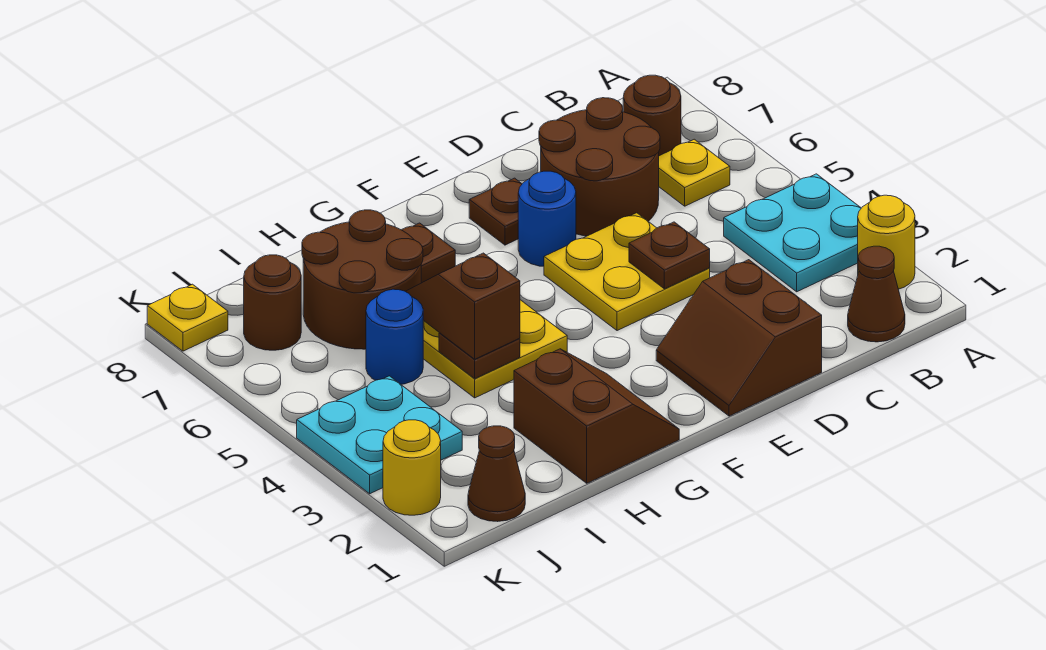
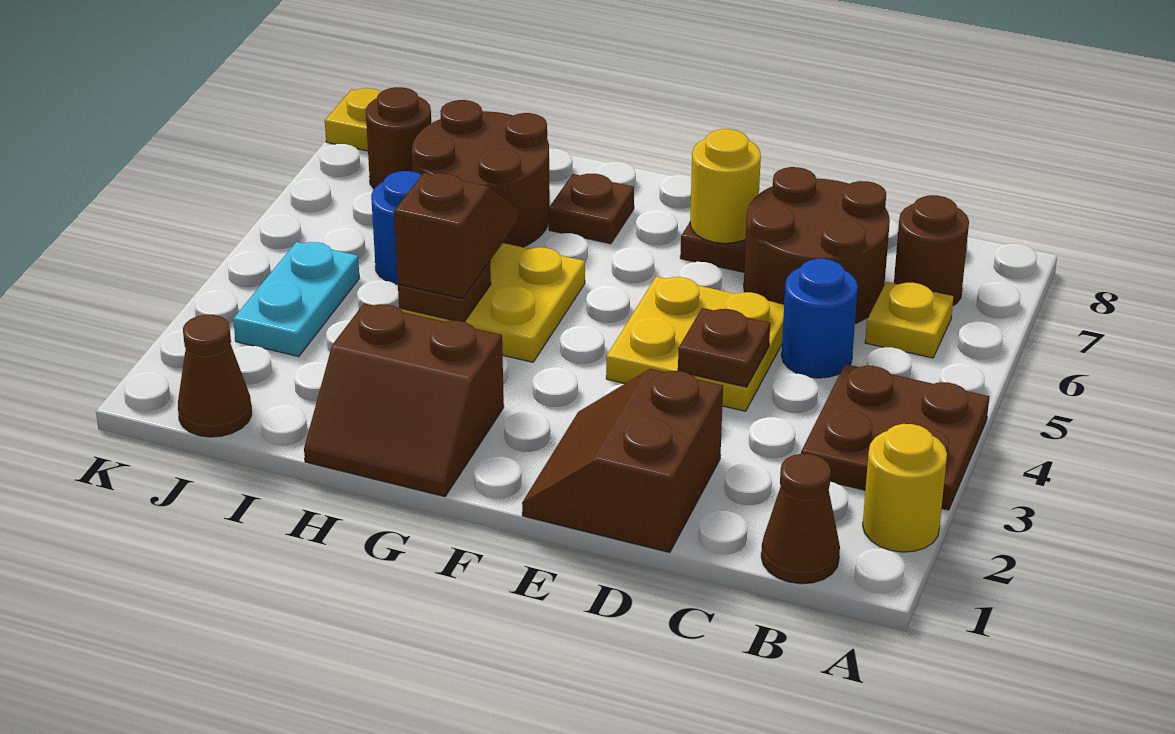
cyan plate A3:B4 level 1 -> brown plate A3:B4 level 1
blue round brick E6 level 1 -> blue round brick C5 level 1
brown slope G1:H2 level 1 top H -> brown slope G1:H2 level 1 top 2
cyan plate J3:K4 level 1 -> cyan plate J3:J4 level 1
yellow round brick K2 level 1 -> yellow round brick E7 level 2

